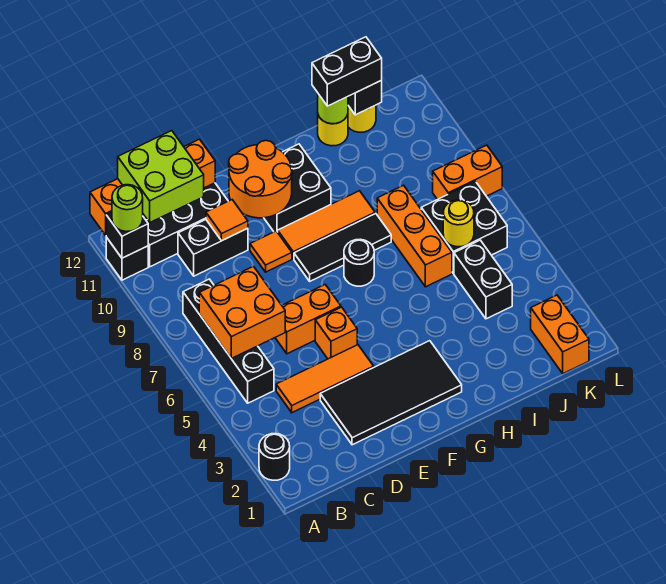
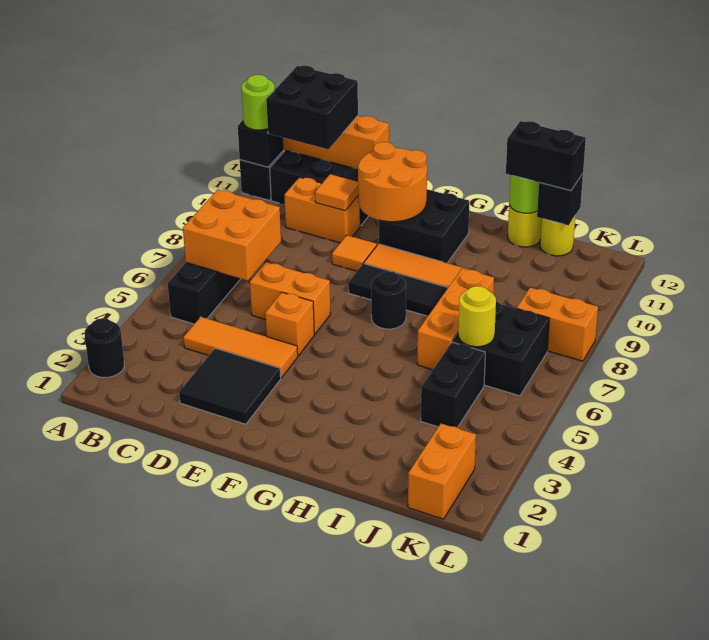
lime brick B11:C12 level 3 -> black brick B11:C12 level 3
black brick C10:D10 level 1 -> orange brick C10:D10 level 1
black tile D2:G3 level 1 -> black tile D2:E3 level 1

